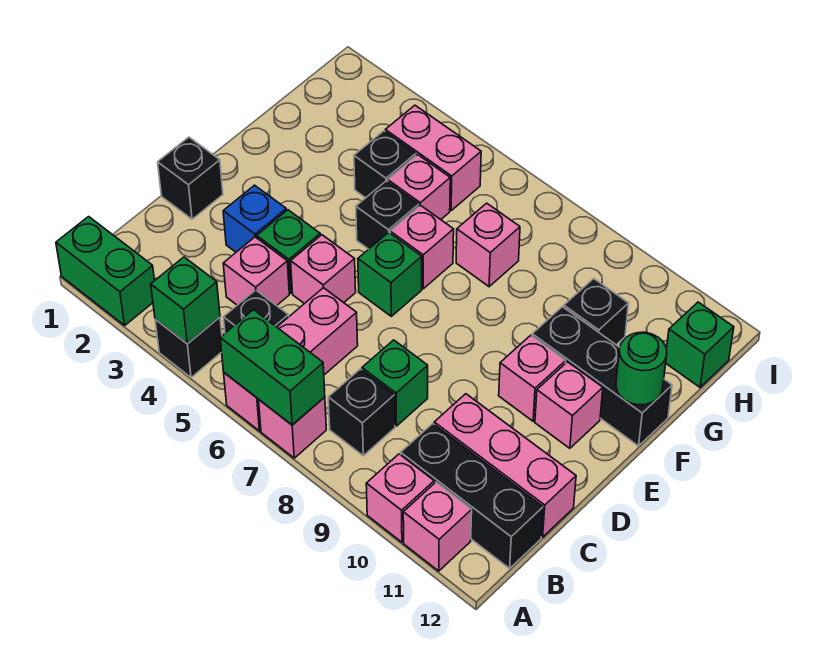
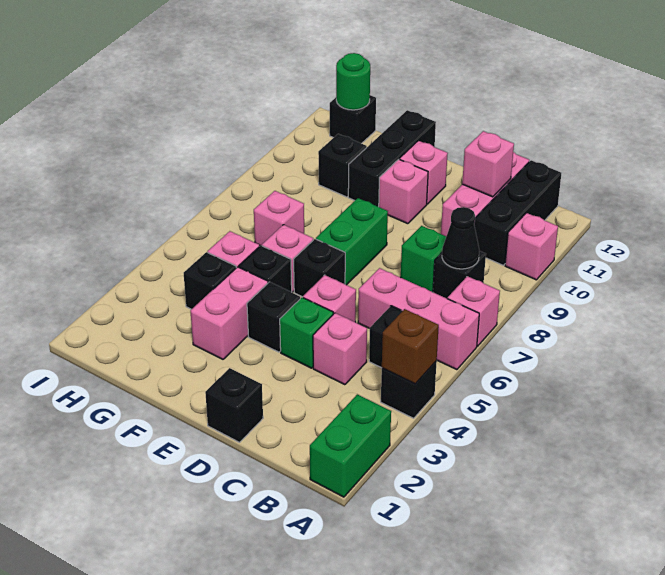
green brick A4 level 2 -> brown brick A4 level 2
green brick A6:A7 level 2 -> green brick E7:E8 level 1
pink brick A11 level 1 -> pink brick C11 level 2
none -> black cone B8 level 2
blue brick D3 level 1 -> none
none -> black brick E4 level 1
green brick E6 level 1 -> black brick E6 level 1
green round brick F12 level 2 -> green round brick H12 level 2
pink brick H4:H5 level 1 -> pink brick F3:F4 level 1
green brick H12 level 1 -> black brick H12 level 1

